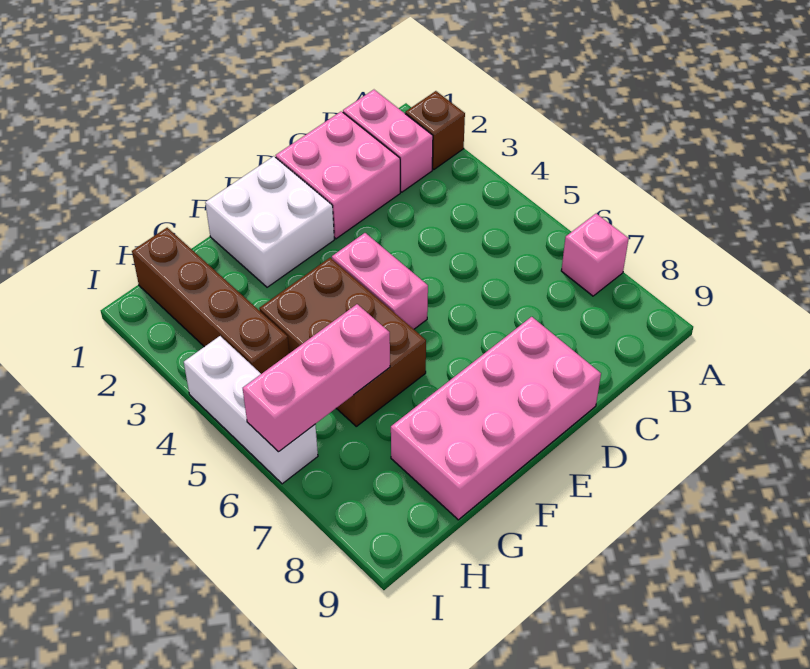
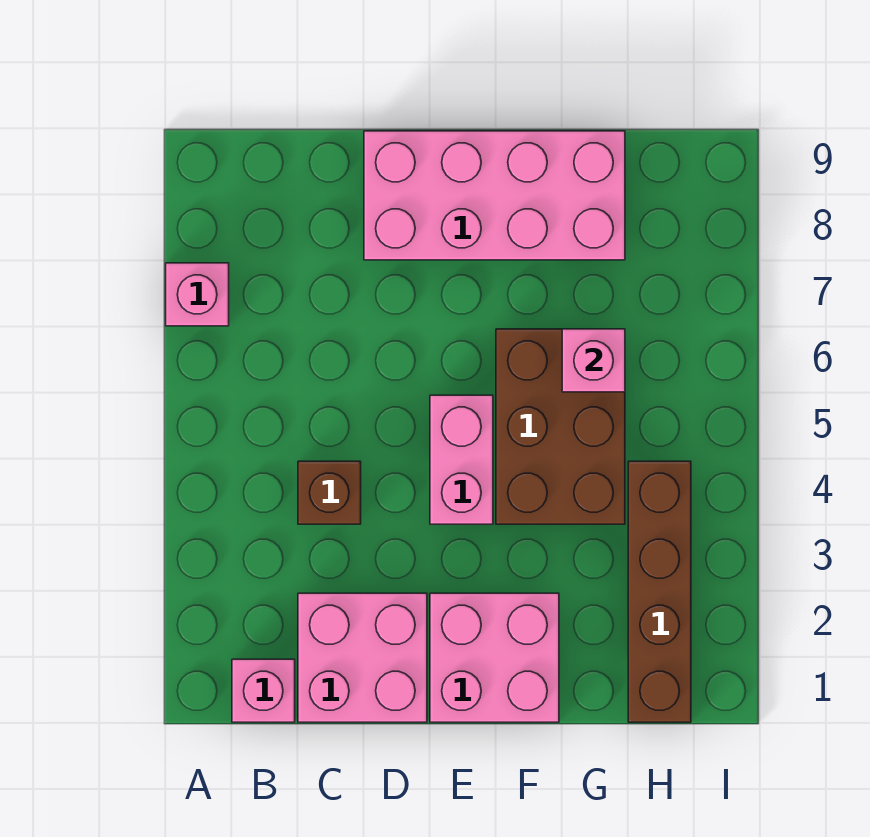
brown brick A2 level 1 -> brown brick C4 level 1
pink brick B1:B2 level 1 -> pink brick B1 level 1
white brick E1:F2 level 1 -> pink brick E1:F2 level 1
pink brick G6:I6 level 2 -> pink brick G6 level 2
white brick I4:I6 level 1 -> none

